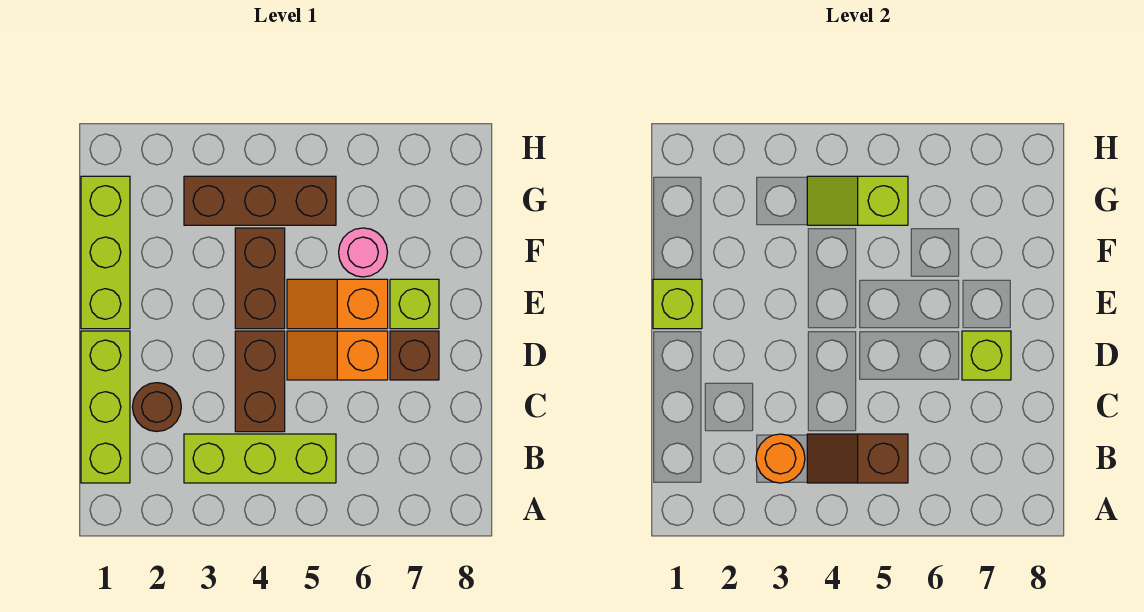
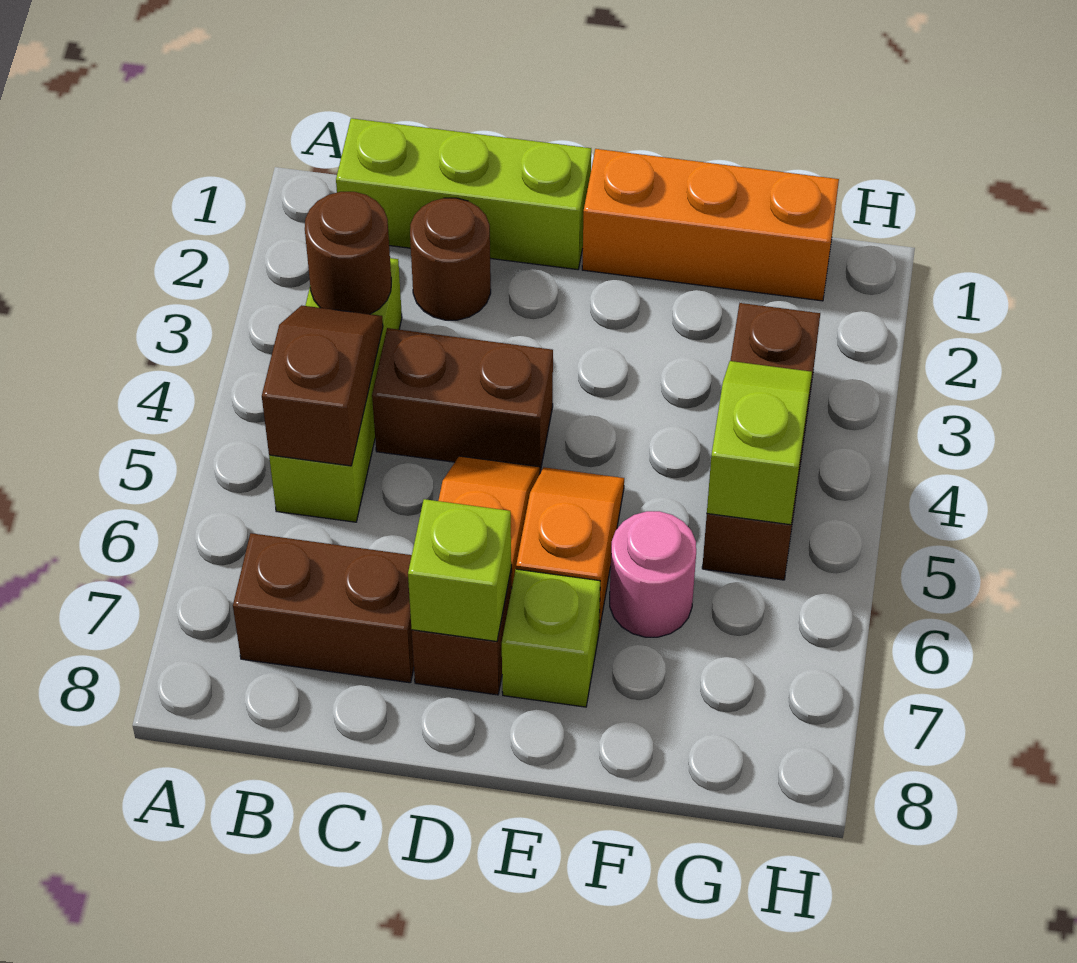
orange round brick B3 level 2 -> brown round brick B3 level 2
lime brick E1:G1 level 1 -> orange brick E1:G1 level 1
lime brick E1 level 2 -> none
brown brick E4:F4 level 1 -> brown brick B7:C7 level 1

